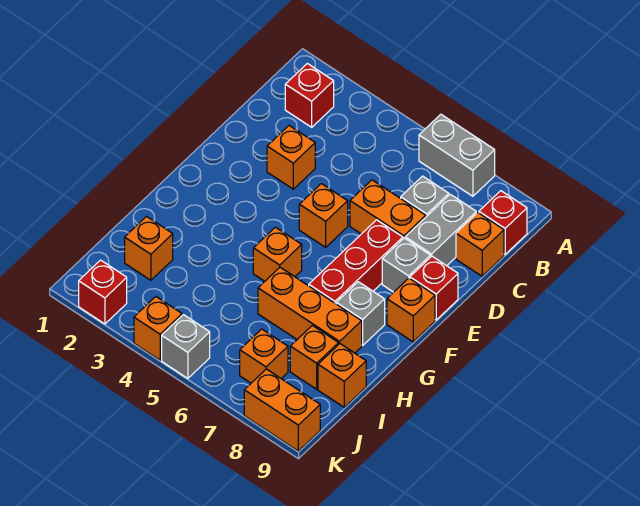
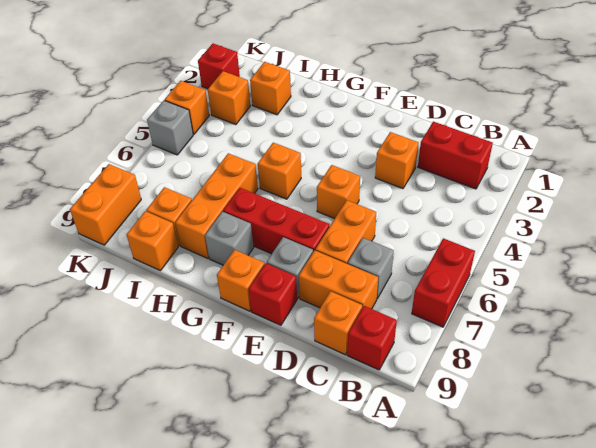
grey brick A6:A7 level 1 -> red brick A6:A7 level 1
red brick B2 level 1 -> red brick B2:C2 level 1
grey brick C8:D8 level 1 -> orange brick C8:D8 level 1
orange brick J7 level 1 -> orange brick J3 level 1

